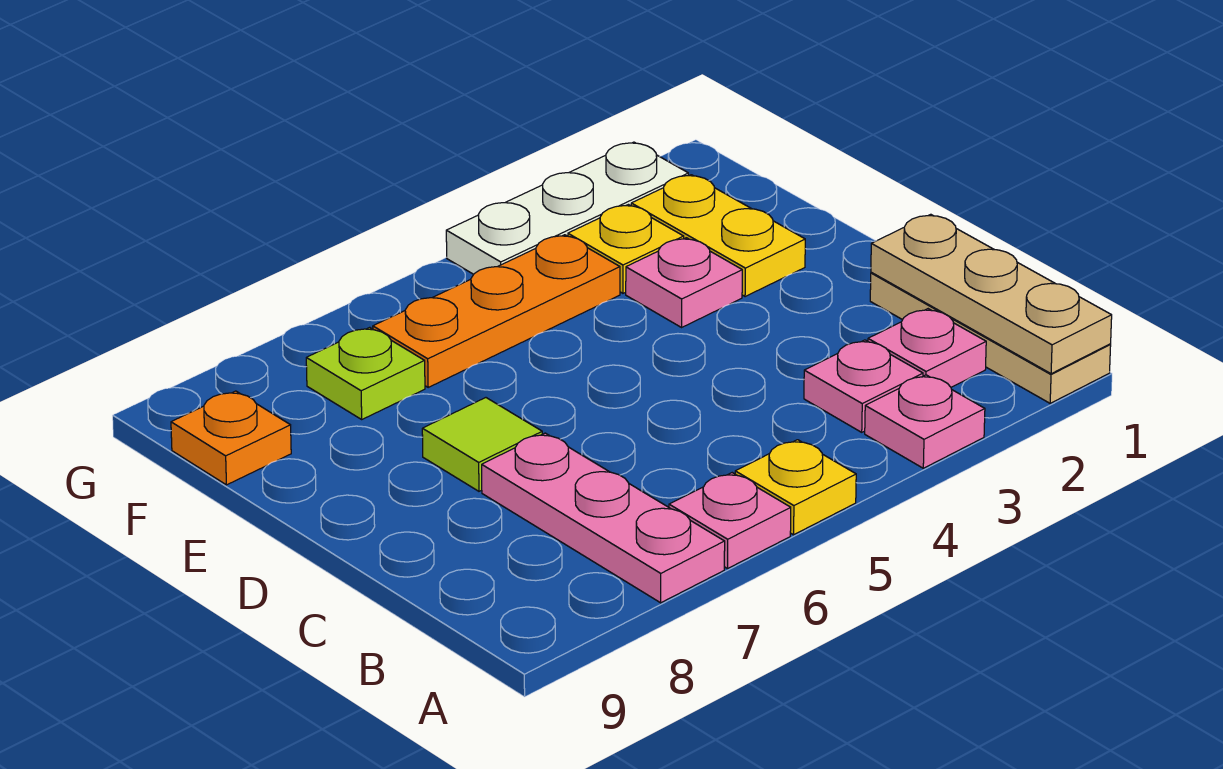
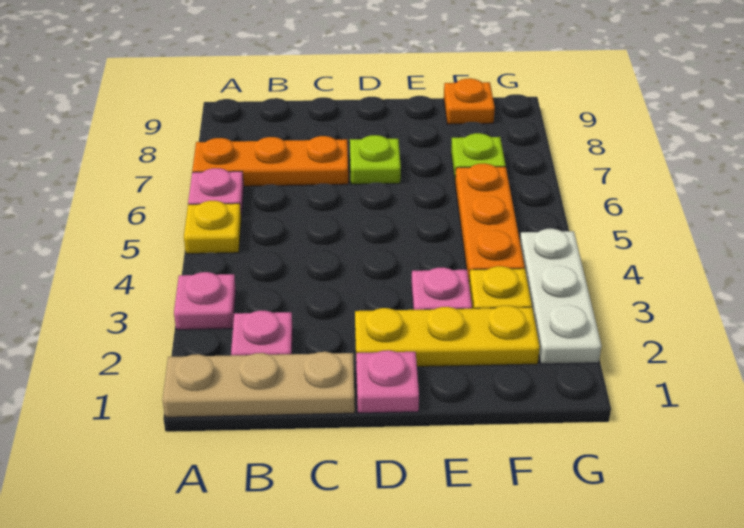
tan plate A1:C1 level 2 -> none
pink plate A7:C7 level 1 -> orange plate A7:C7 level 1
pink plate B3 level 1 -> pink plate D1 level 1
lime tile D7 level 1 -> lime plate D7 level 1
yellow plate E2:F2 level 1 -> yellow plate D2:F2 level 1

